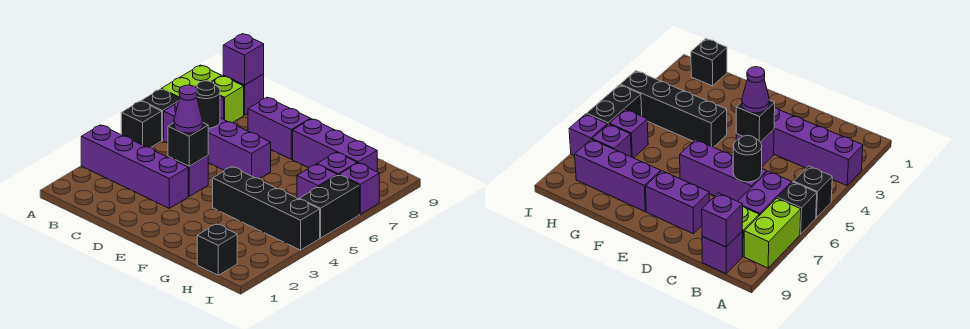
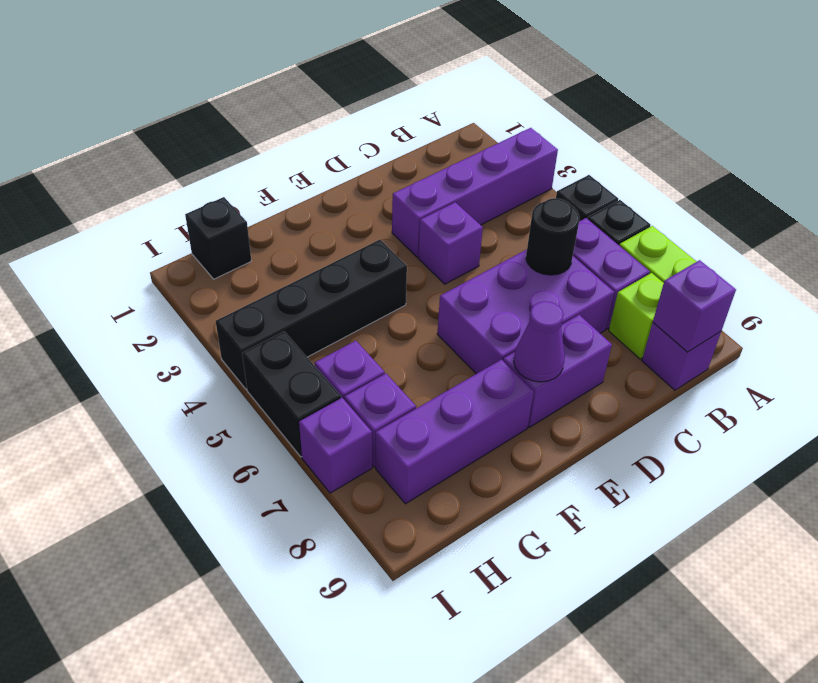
purple brick C6:E6 level 1 -> purple brick C6:E7 level 1
black brick D4 level 2 -> none
purple cone D4 level 3 -> purple cone E8 level 2

